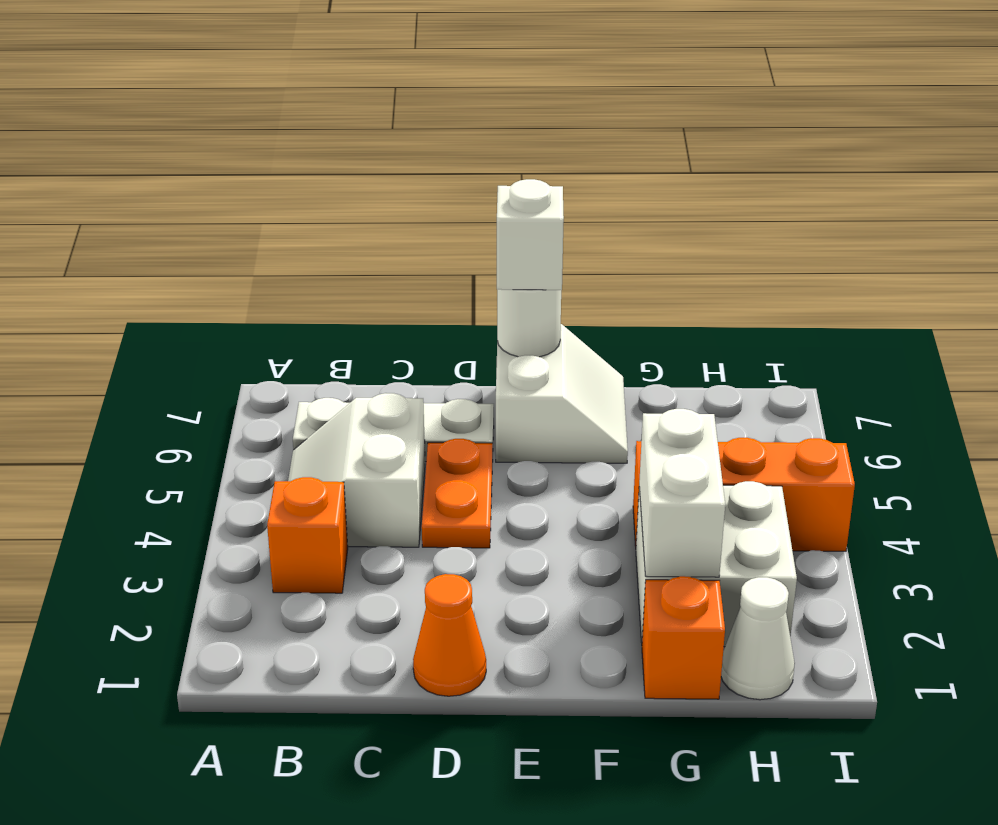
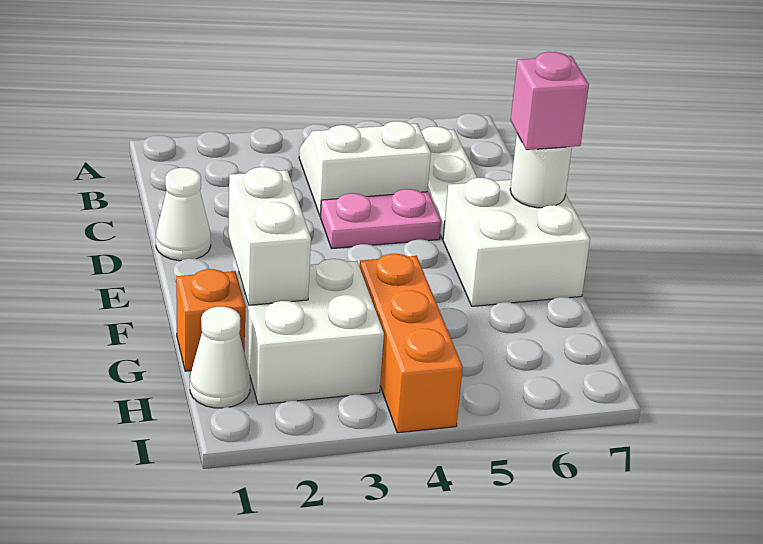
orange brick B3 level 1 -> none
orange cone D1 level 1 -> white cone D1 level 1
orange plate D4:D5 level 1 -> pink plate D4:D5 level 1
white slope E6:F7 level 1 top E -> white brick E6:F7 level 1
white brick E7 level 3 -> pink brick E7 level 3
white brick G2:G3 level 2 -> white brick F2:G2 level 2

